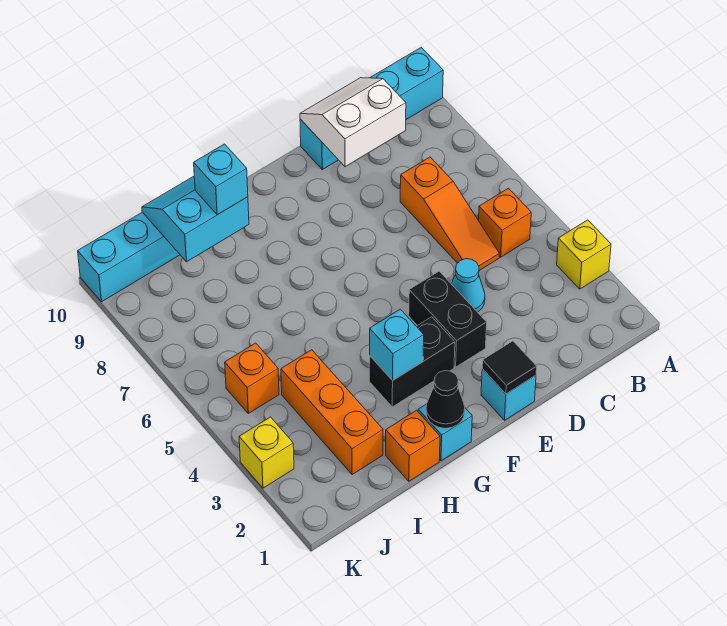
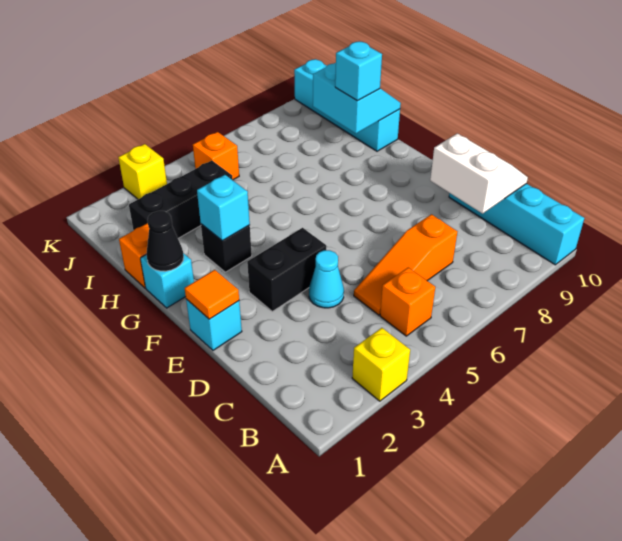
black tile E1 level 2 -> orange tile E1 level 2
black brick F3:G3 level 1 -> black brick G3 level 1
orange brick I2:I4 level 1 -> black brick I2:I4 level 1

